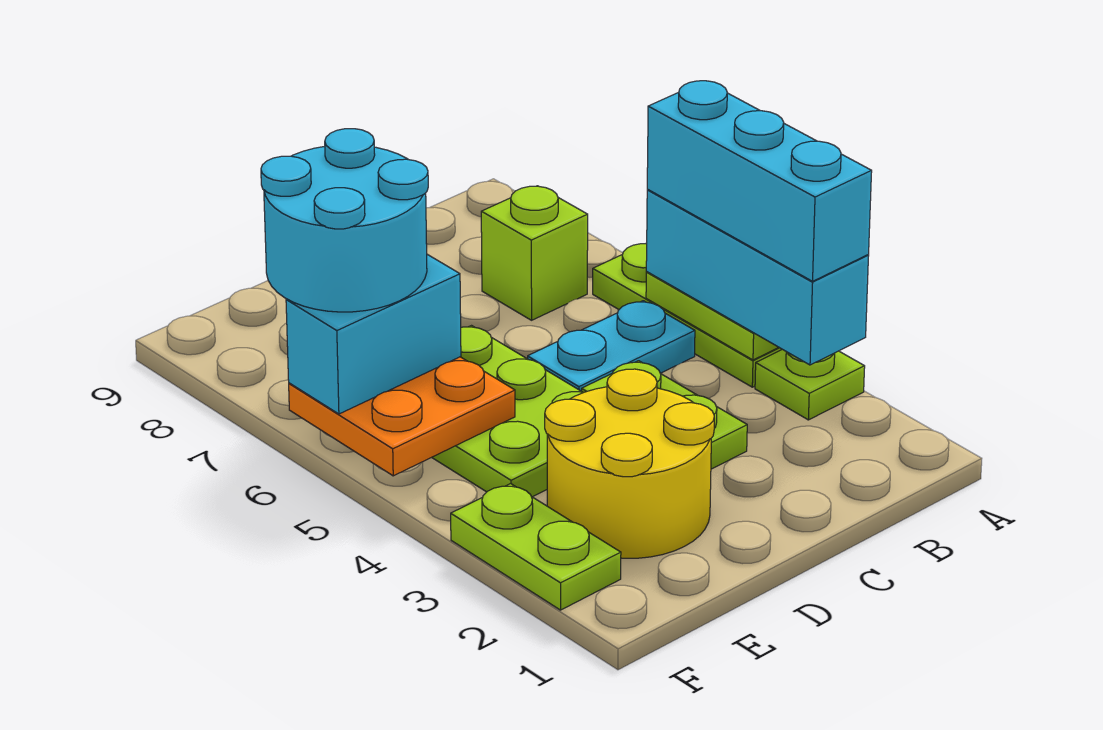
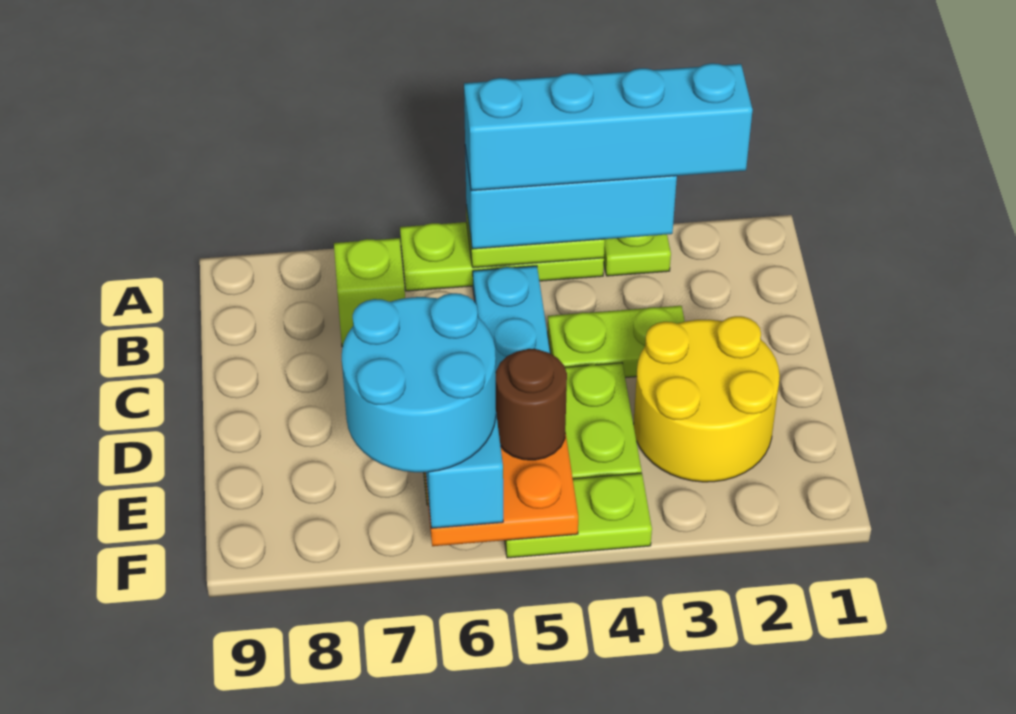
cyan brick A3:A5 level 4 -> cyan brick A2:A5 level 4
none -> brown round brick E5 level 3
lime plate F2:F3 level 1 -> lime plate F4:F5 level 1

